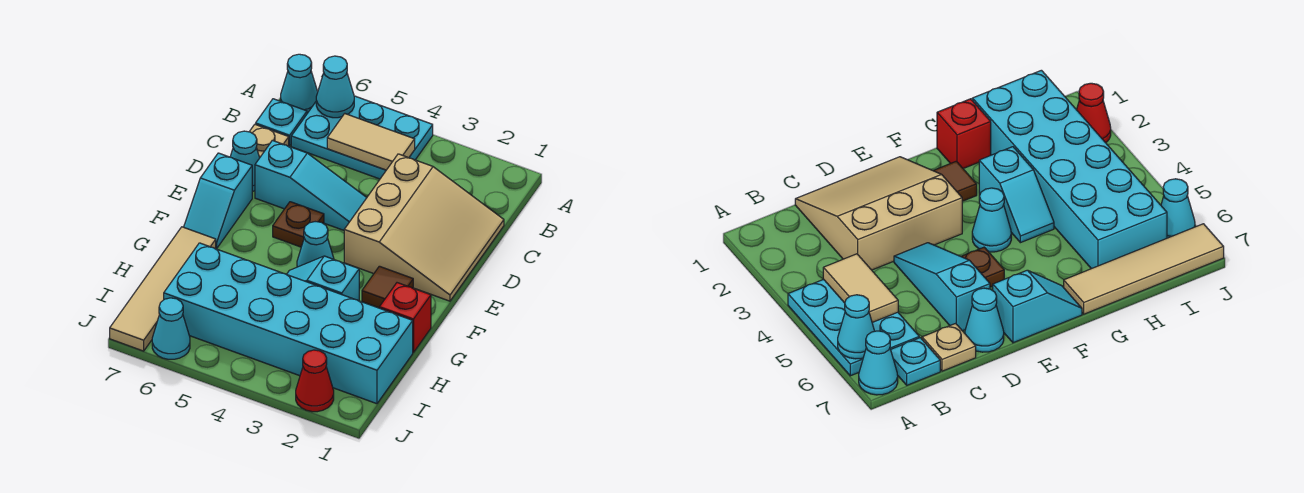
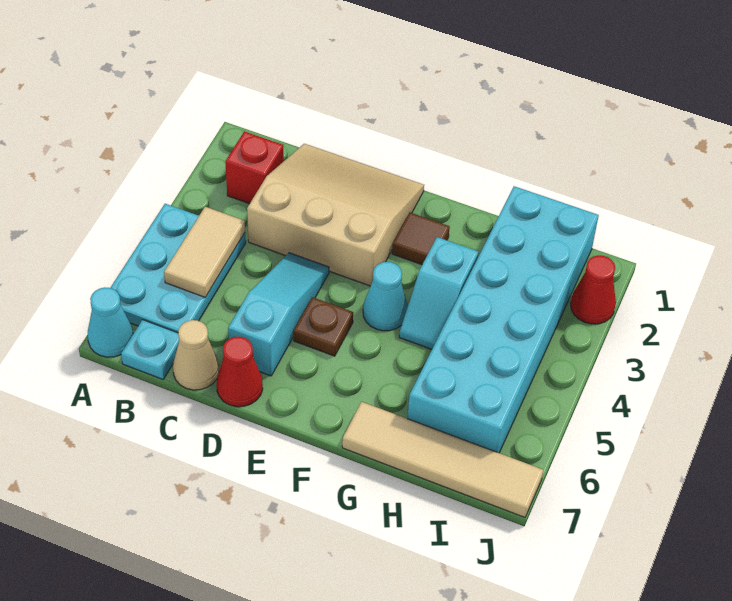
cyan cone A6 level 2 -> none
tan plate C7 level 1 -> tan cone C7 level 1
cyan cone D7 level 1 -> red cone D7 level 1
cyan slope E7:F7 level 1 top E -> none
red brick G1 level 1 -> red brick B2 level 1
cyan cone J6 level 1 -> none

